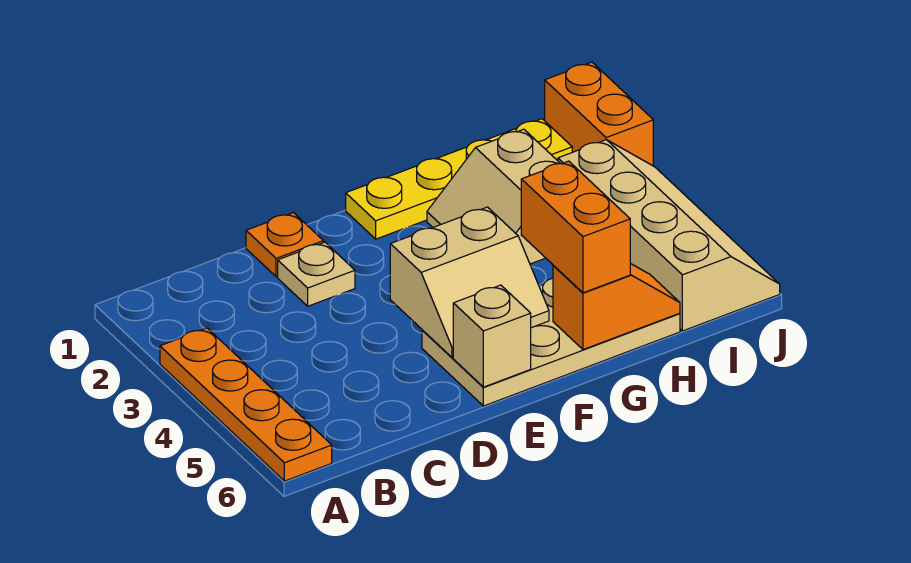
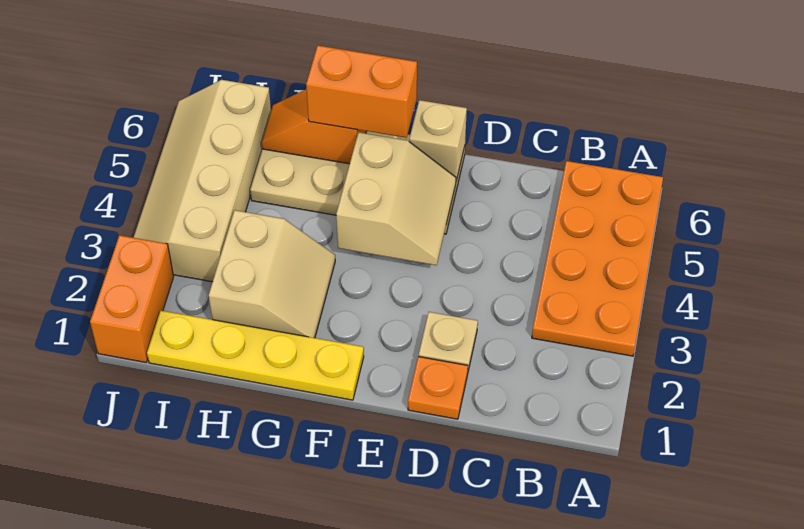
orange plate A3:A6 level 1 -> orange plate A3:B6 level 1
tan slope E4:F5 level 2 top 4 -> tan slope E4:F5 level 2 top F
orange brick G5:G6 level 3 -> orange brick F6:G6 level 3

